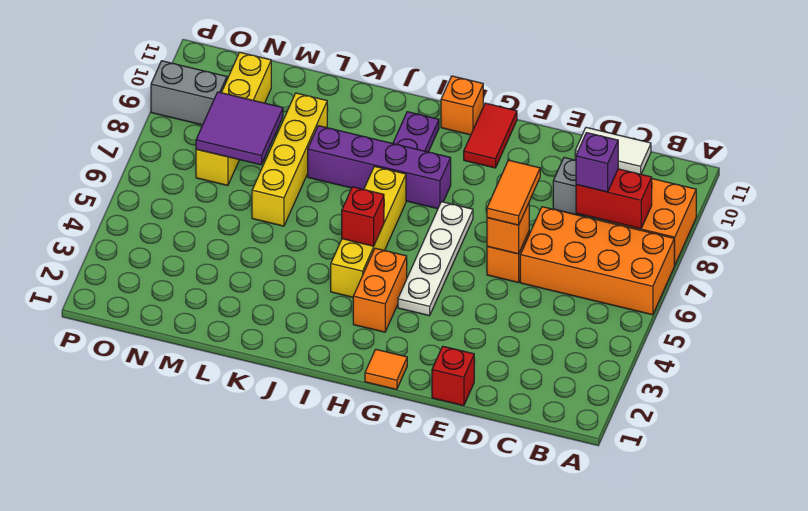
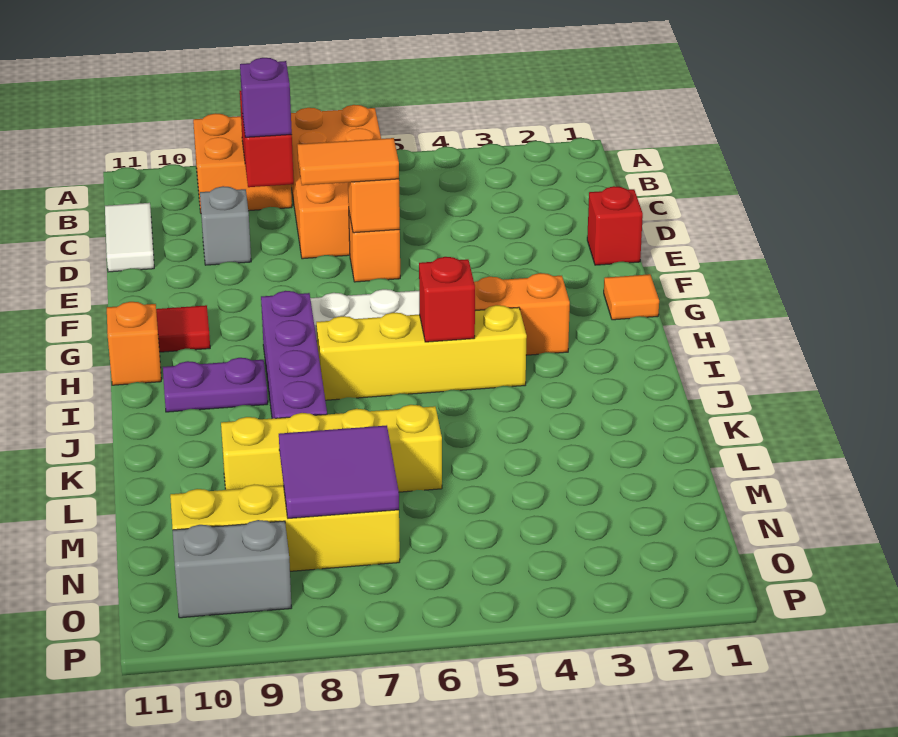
grey brick O9:P9 level 1 -> grey brick O9:O10 level 1

